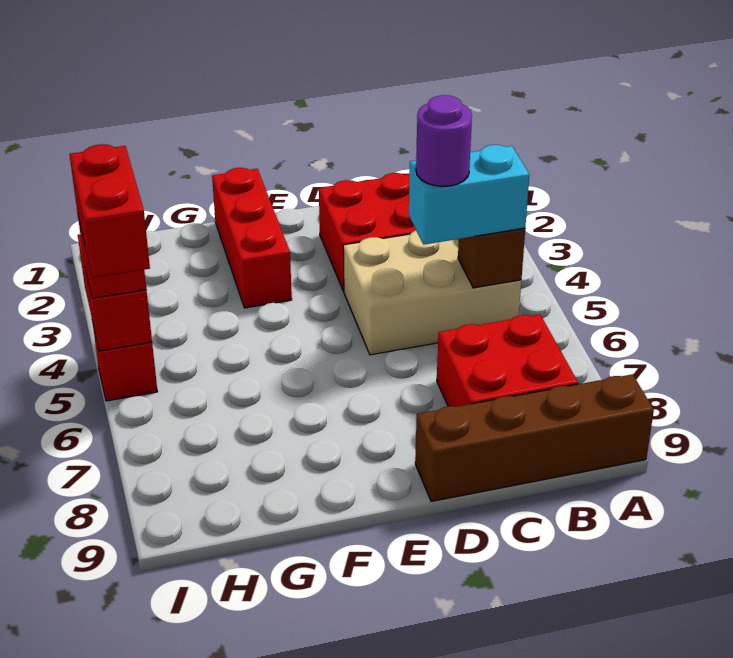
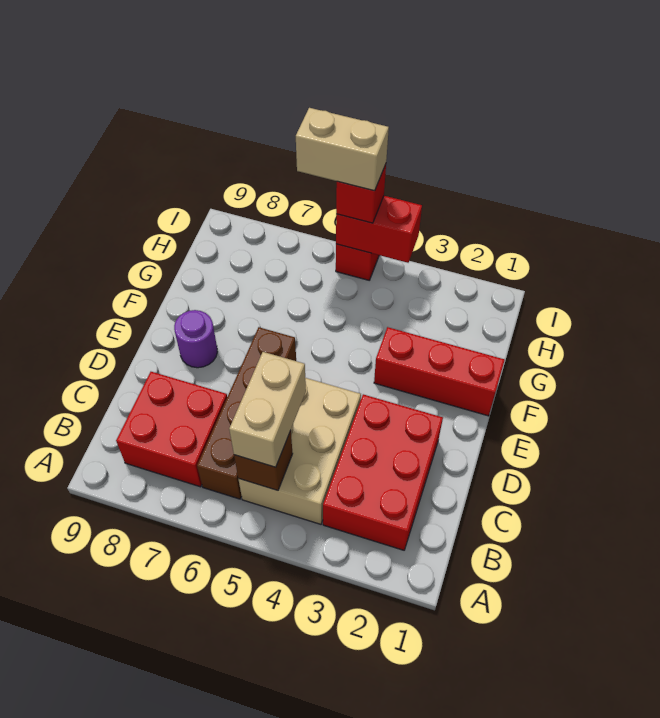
brown brick A9:D9 level 1 -> brown brick B6:E6 level 1
cyan brick B5:C5 level 3 -> tan brick B5:C5 level 3
purple round brick C5 level 4 -> purple round brick E8 level 1
red brick I5:I6 level 4 -> tan brick I5:I6 level 4

